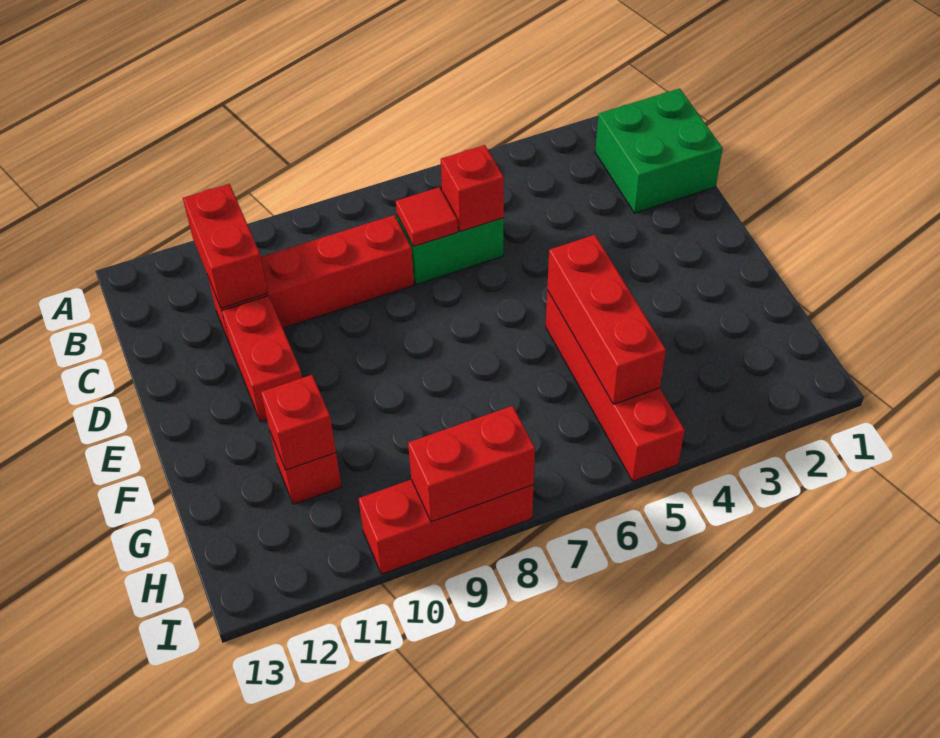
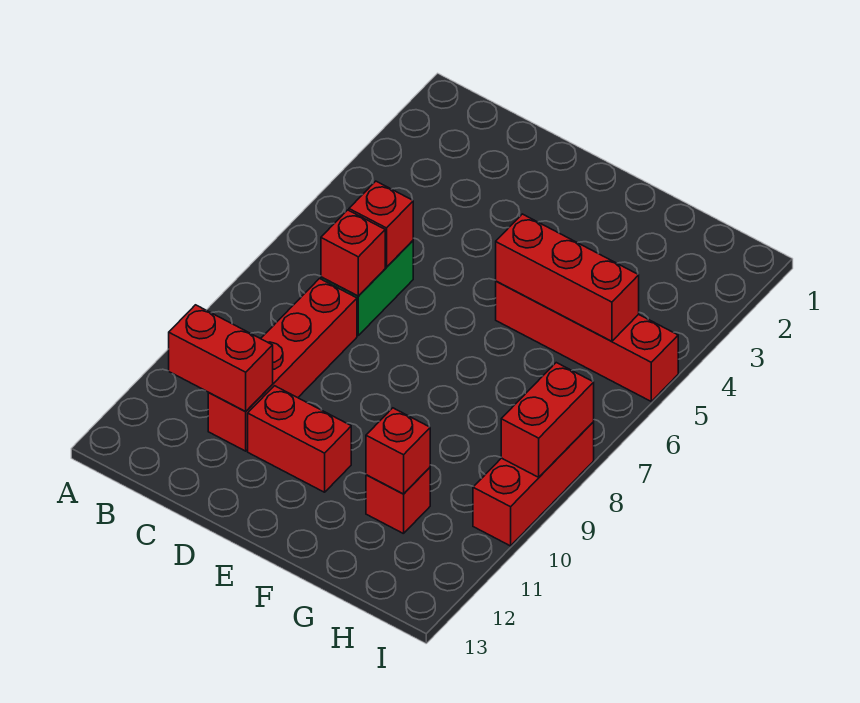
green brick B1:C2 level 1 -> none
red tile C7 level 2 -> red brick C7 level 2

